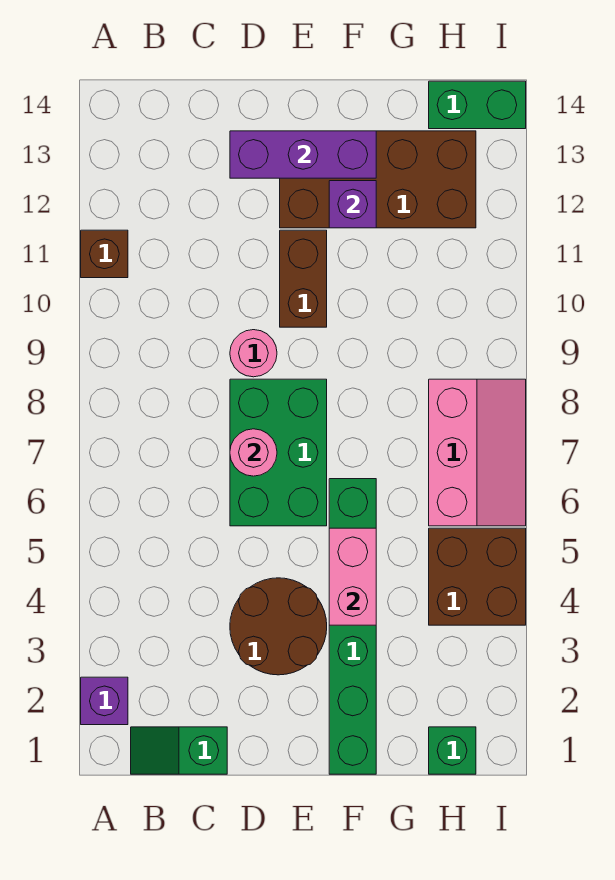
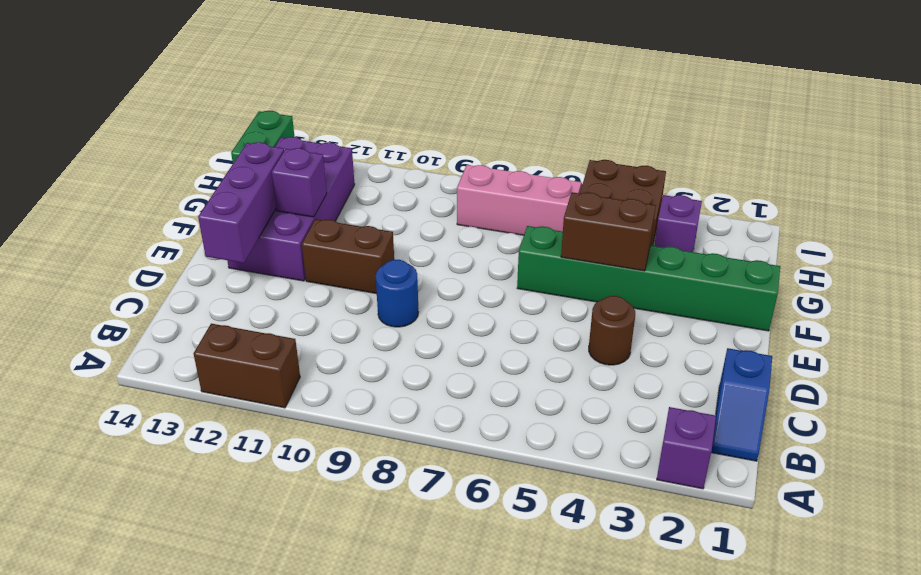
brown brick A11 level 1 -> brown brick A11:A12 level 1
green slope B1:C1 level 1 top C -> blue slope B1:C1 level 1 top C
brown round brick D3:E4 level 1 -> brown round brick D4 level 1
green brick D6:E8 level 1 -> none
pink round brick D7 level 2 -> none
pink round brick D9 level 1 -> blue round brick D9 level 1
brown brick E12:H13 level 1 -> purple brick E12:H13 level 1
pink brick F4:F5 level 2 -> brown brick F4:F5 level 2
green brick H1 level 1 -> none
none -> purple brick H3 level 1

